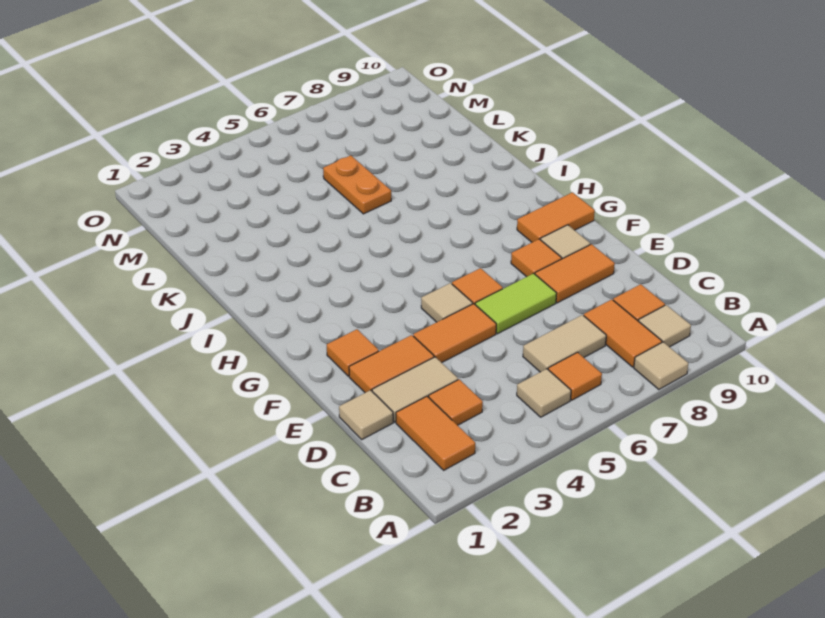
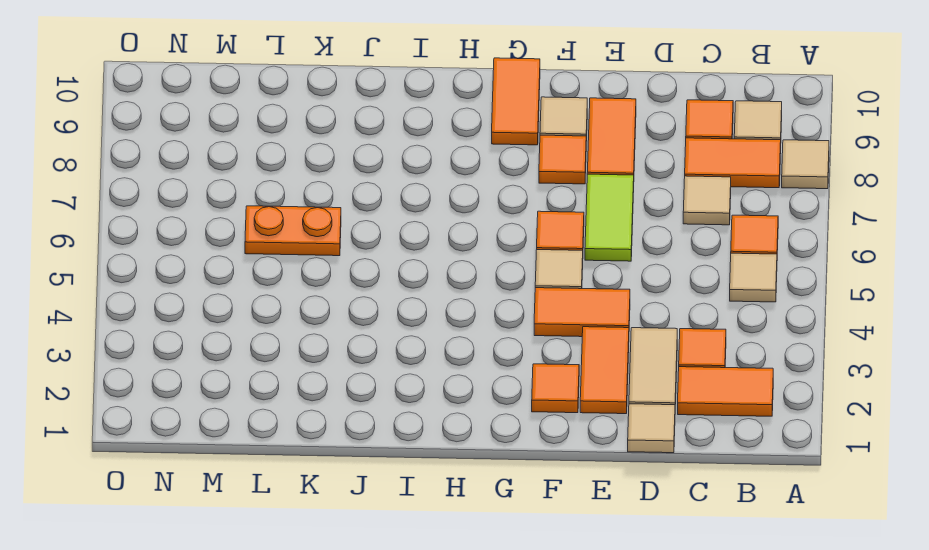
tan tile C6:C7 level 1 -> tan tile C7 level 1
orange tile E4:E5 level 1 -> orange tile E4:F4 level 1

